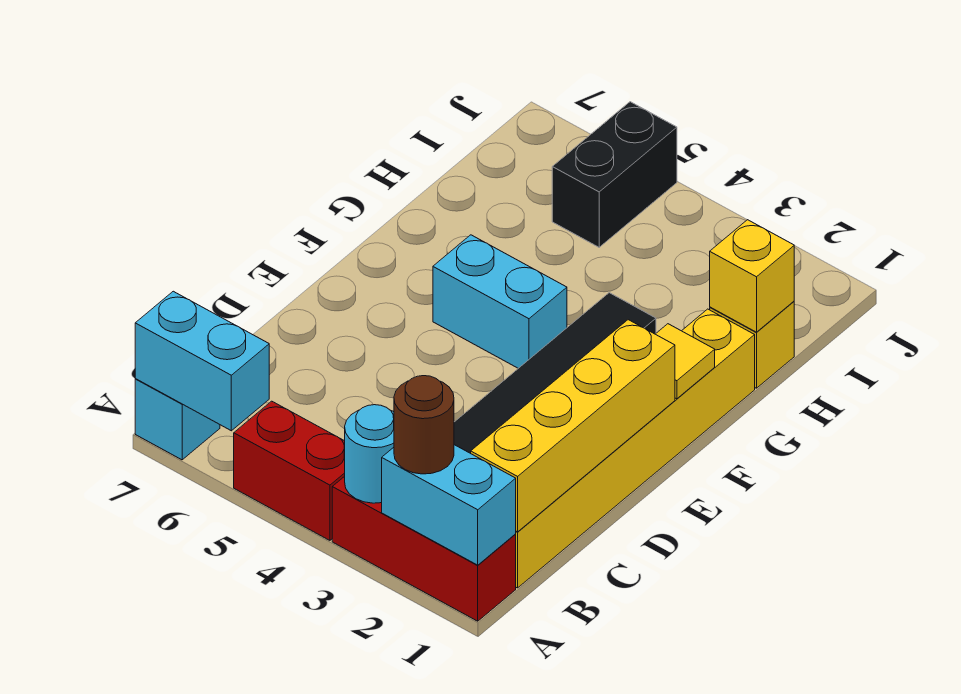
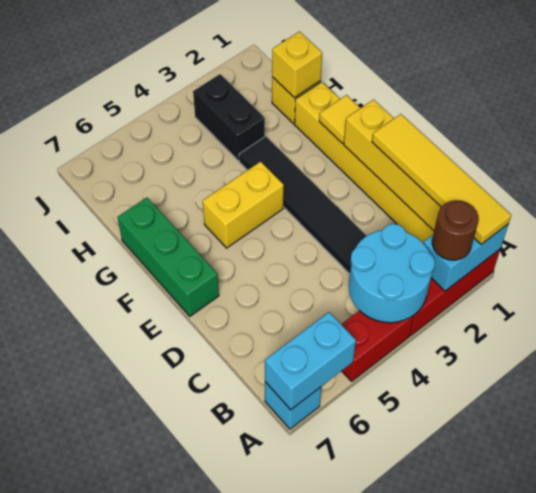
none -> yellow tile A1:D1 level 3
cyan round brick A3 level 2 -> cyan round brick A3:B4 level 2
none -> green brick E7:G7 level 1
cyan brick F4:F5 level 1 -> yellow brick F4:F5 level 1
black brick I5:J5 level 1 -> black brick H3:I3 level 1

